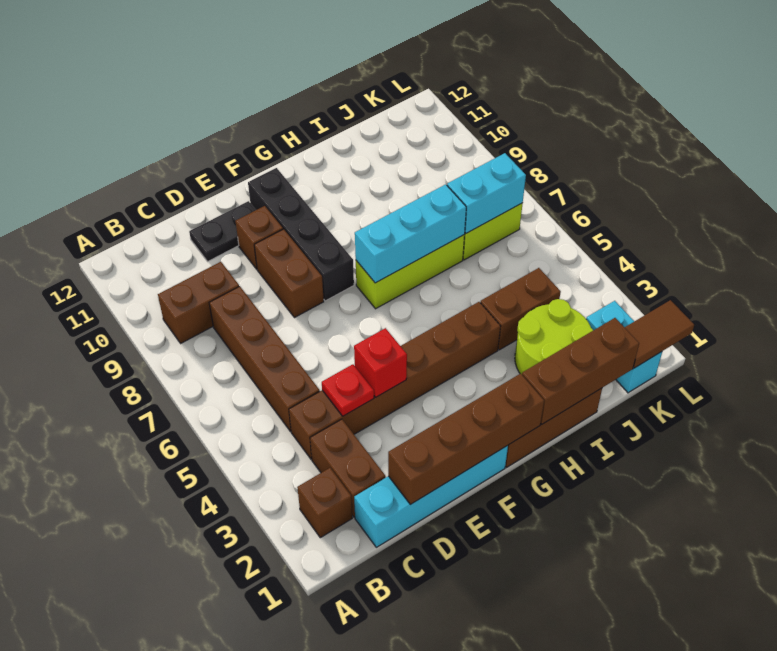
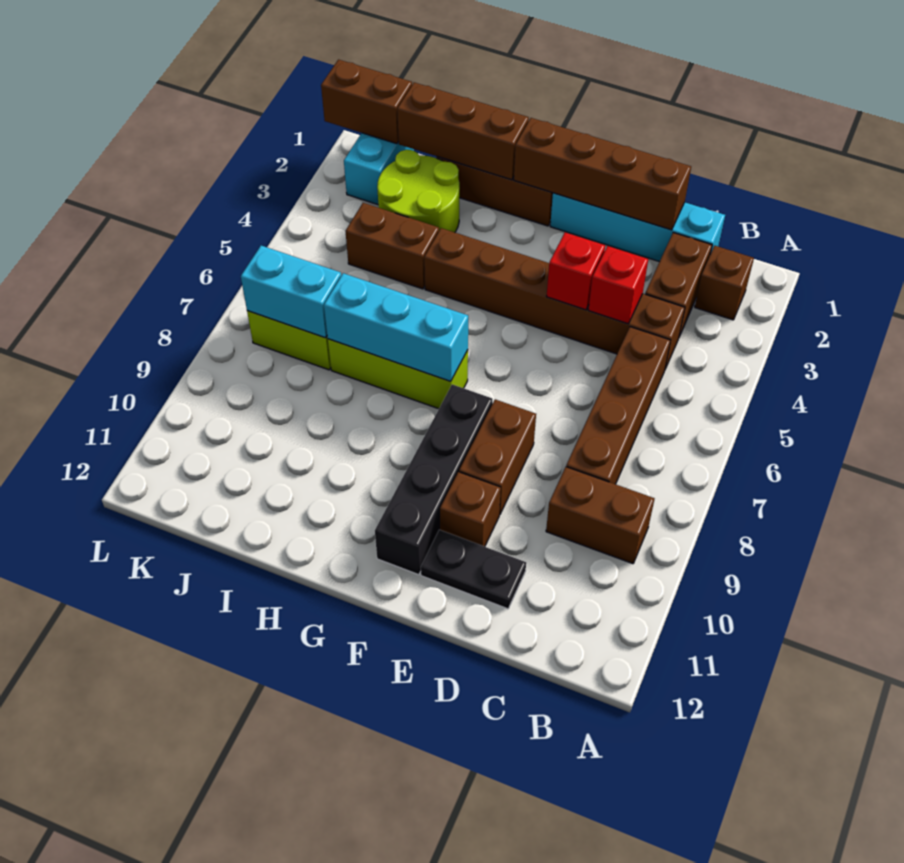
red plate D4 level 2 -> red brick D4 level 2
brown tile K1:L1 level 2 -> brown brick K1:L1 level 2

